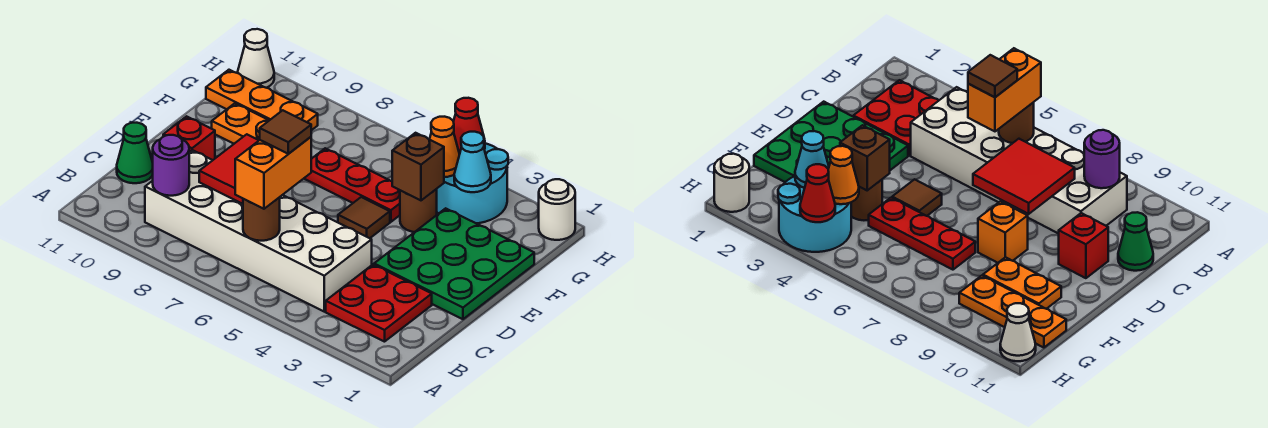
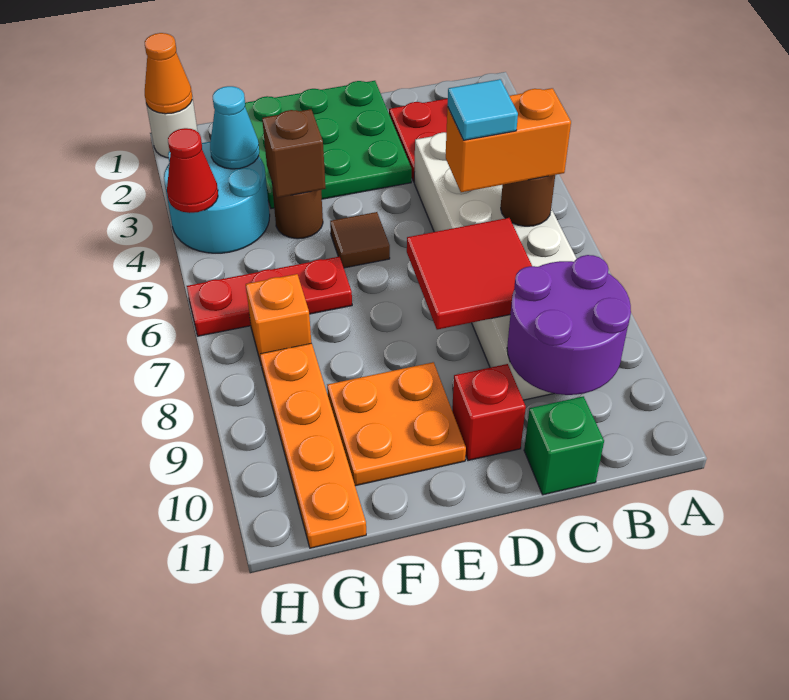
purple round brick B9 level 2 -> purple round brick B9:C10 level 2
brown tile C6 level 4 -> cyan tile C6 level 4
green cone C11 level 1 -> green brick C11 level 1
orange brick E8 level 1 -> orange brick G7 level 1
red plate F5:F7 level 1 -> red plate F6:H6 level 1
orange plate F9:F10 level 1 -> orange plate E9:F10 level 1
orange cone G4 level 2 -> orange cone H1 level 2
orange plate G9:G11 level 1 -> orange plate G8:G11 level 1
white cone H11 level 1 -> none

